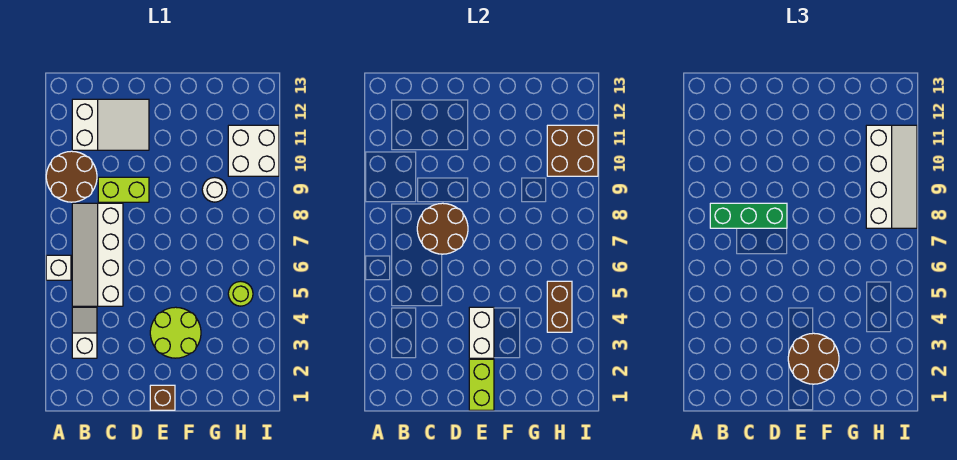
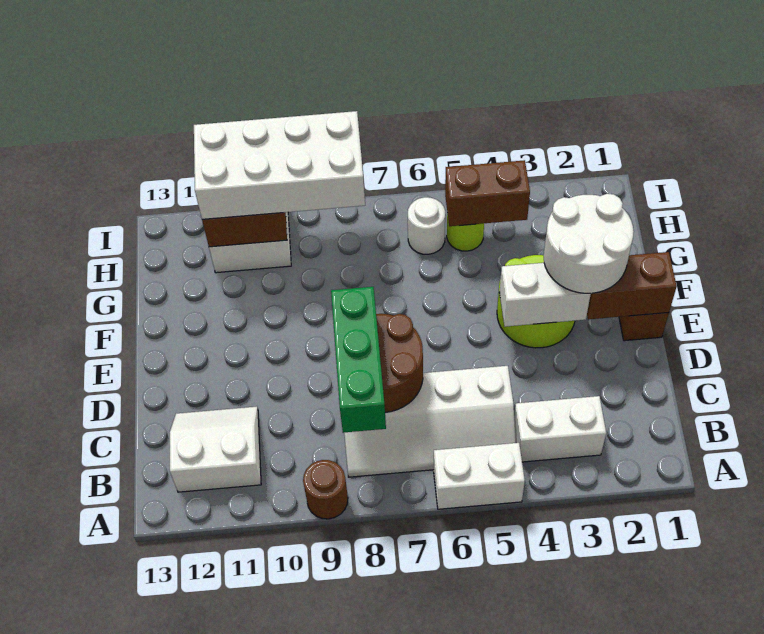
white brick A6 level 1 -> white brick A5:A6 level 1
brown round brick A9:B10 level 1 -> brown round brick A9 level 1
white slope B3:B4 level 1 top 3 -> white brick B3:B4 level 1
white slope B11:D12 level 1 top B -> white slope B11:C12 level 1 top B
lime brick C9:D9 level 1 -> none
lime brick E1:E2 level 2 -> brown brick E1:E2 level 2
brown round brick E2:F3 level 3 -> white round brick E2:F3 level 3
white round brick G9 level 1 -> white round brick H6 level 1
white slope H8:I11 level 3 top H -> white brick H8:I11 level 3

